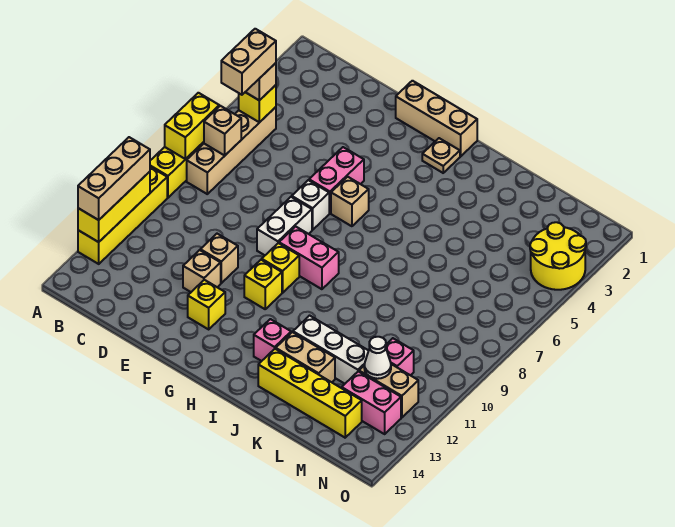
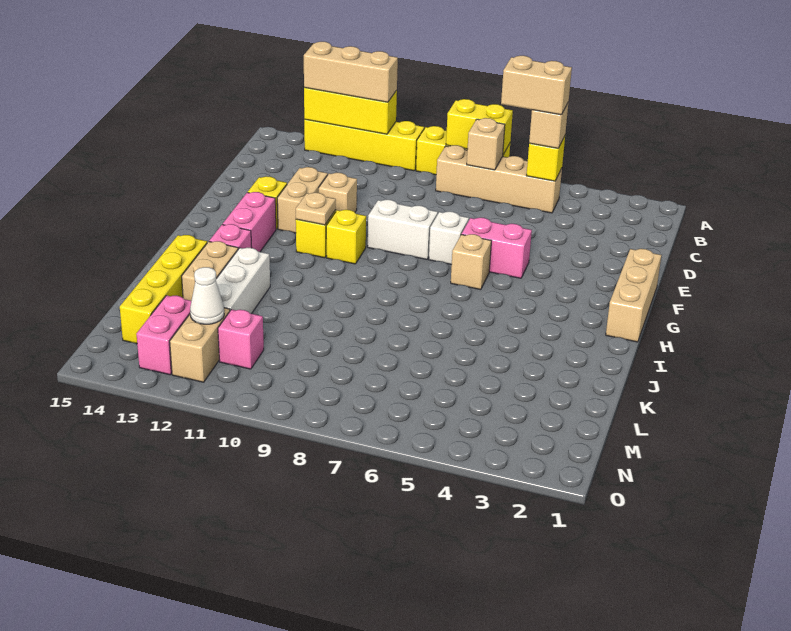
tan brick E12 level 1 -> tan brick E12:F12 level 1
pink brick G9:H9 level 1 -> pink brick G13:H13 level 1
tan plate H2 level 1 -> tan plate G11 level 2
yellow round brick N3:O4 level 1 -> none

